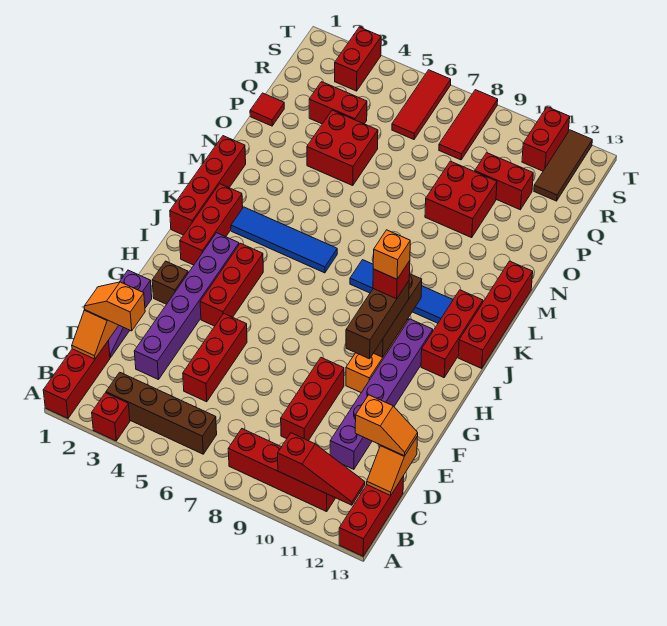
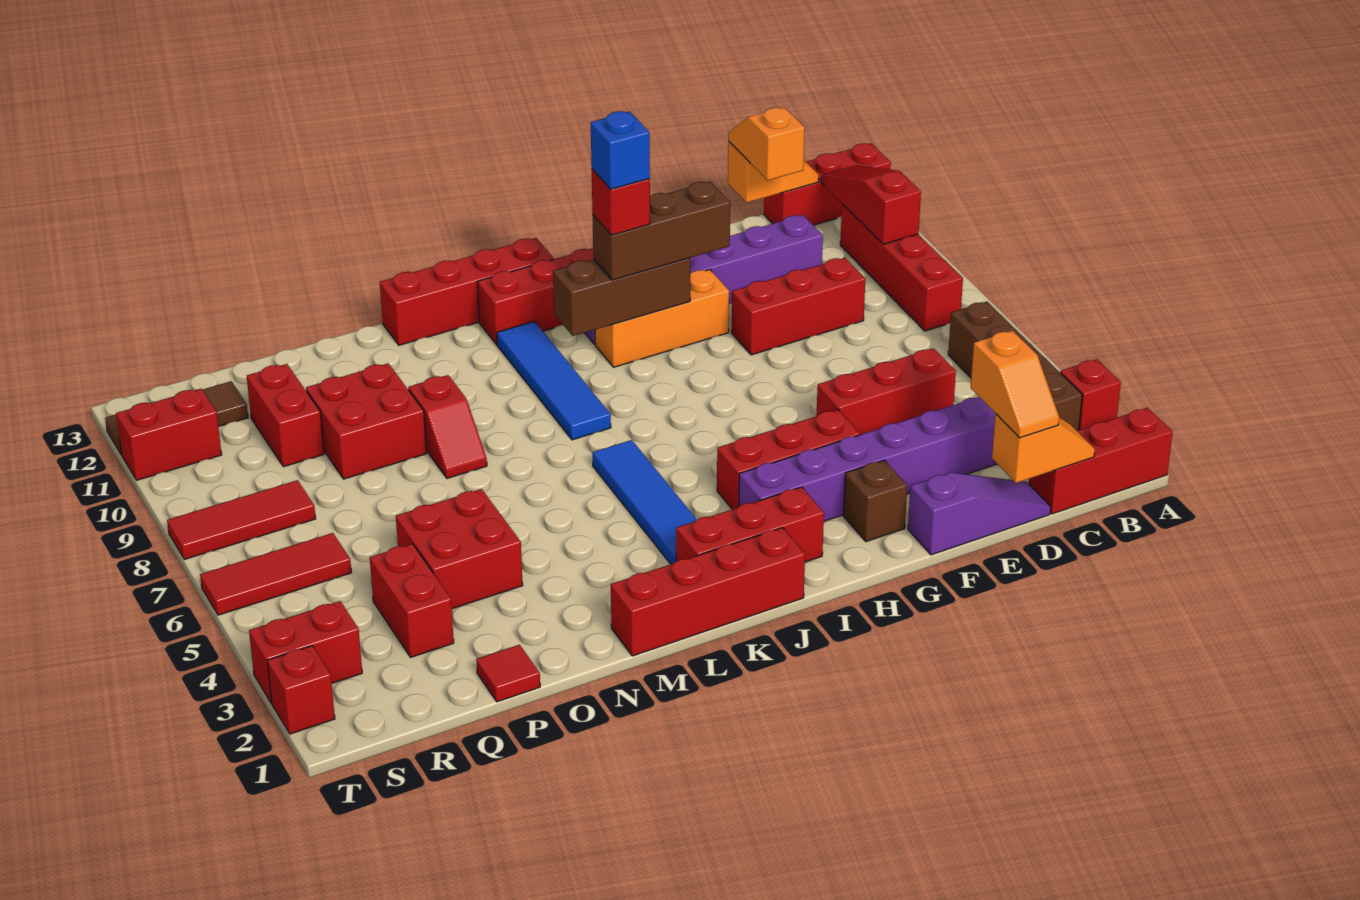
orange brick I10 level 5 -> blue brick I10 level 5
none -> red slope N8:N9 level 1 top 9
none -> red brick T2 level 1

